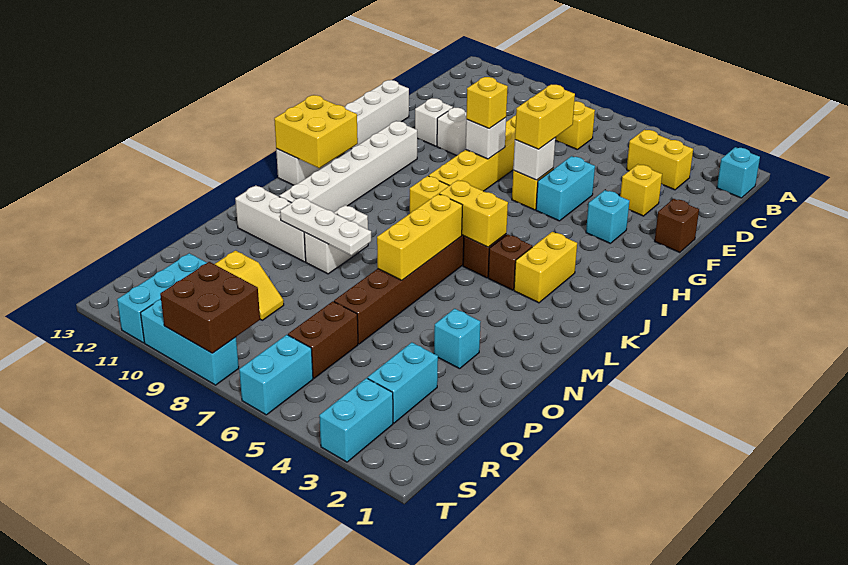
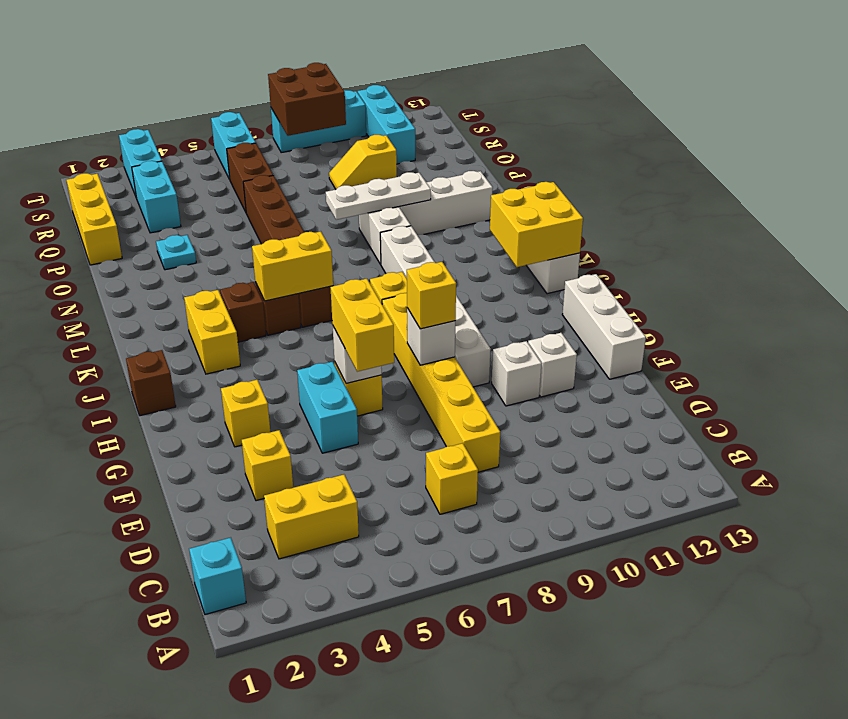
brown brick F1 level 1 -> brown brick I1 level 1
cyan brick G3 level 1 -> yellow brick G3 level 1
white brick H11:M11 level 1 -> white brick G9:L9 level 1
yellow brick L6:N6 level 2 -> yellow brick P1:R1 level 1
cyan brick O3 level 1 -> cyan plate O3 level 1

